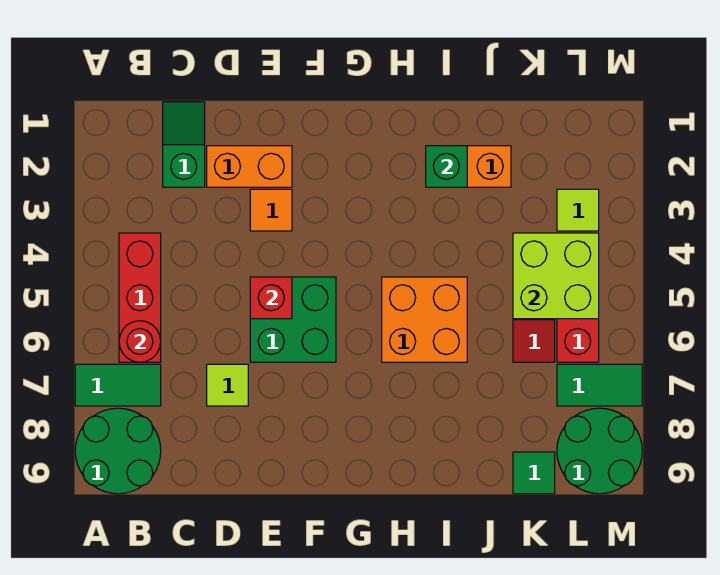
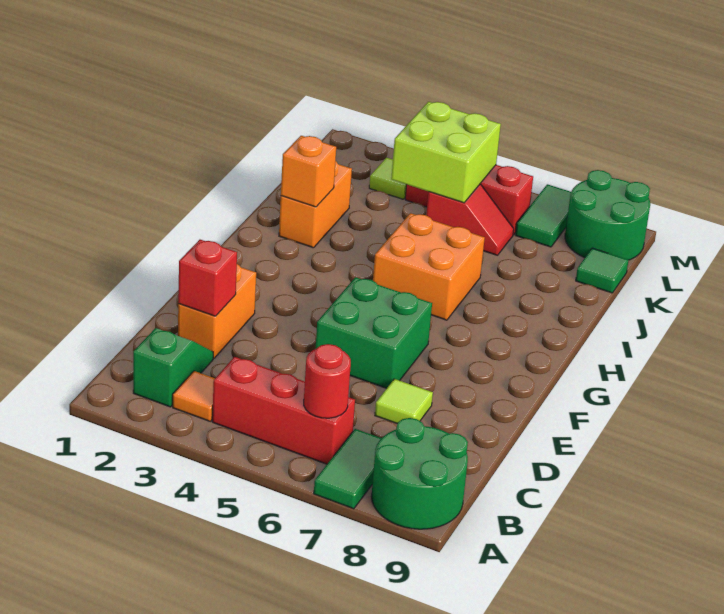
green slope C1:C2 level 1 top 2 -> green slope B2:C2 level 1 top B
orange tile E3 level 1 -> orange tile B3 level 1
red brick E5 level 2 -> red brick D2 level 2
green brick I2 level 2 -> orange brick I2 level 2

